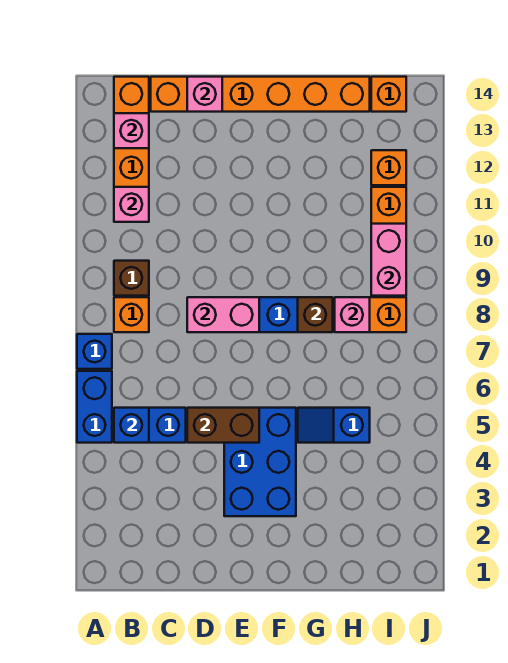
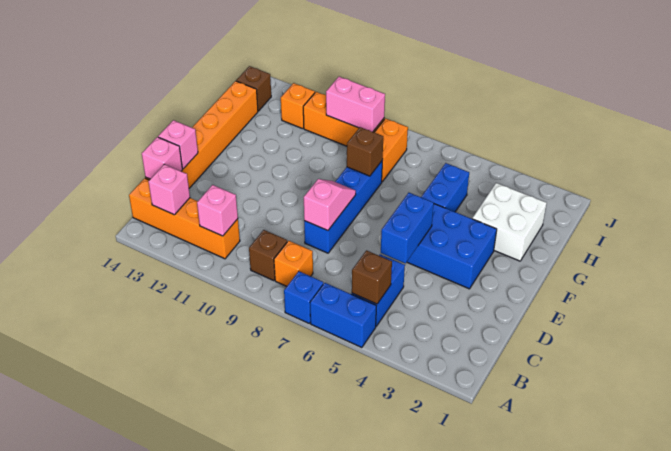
blue brick B5 level 2 -> brown brick B5 level 2
brown brick D5:E5 level 2 -> blue brick D5:E5 level 2
pink brick D8:E8 level 2 -> pink slope D8:E8 level 2 top D
none -> white brick G2:H3 level 1
blue slope G5:H5 level 1 top H -> blue brick G5:H5 level 1
pink brick H8 level 2 -> pink brick C14 level 2
orange brick I14 level 1 -> brown brick I14 level 1

